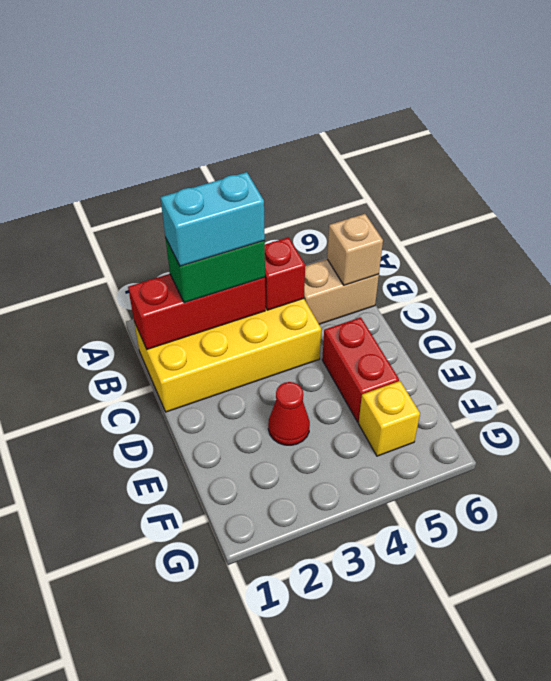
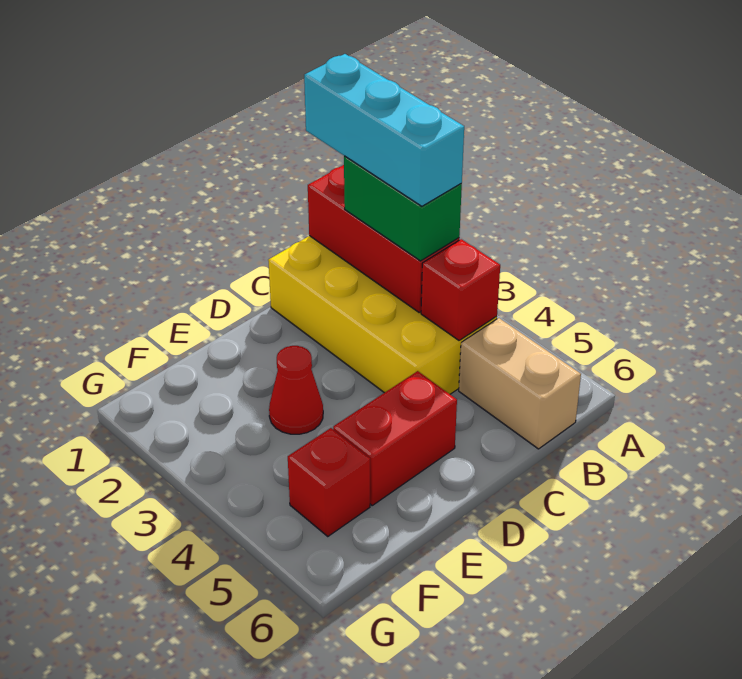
cyan brick B2:B3 level 4 -> cyan brick B1:B3 level 4
tan brick B6 level 2 -> none
yellow brick F5 level 1 -> red brick F5 level 1

